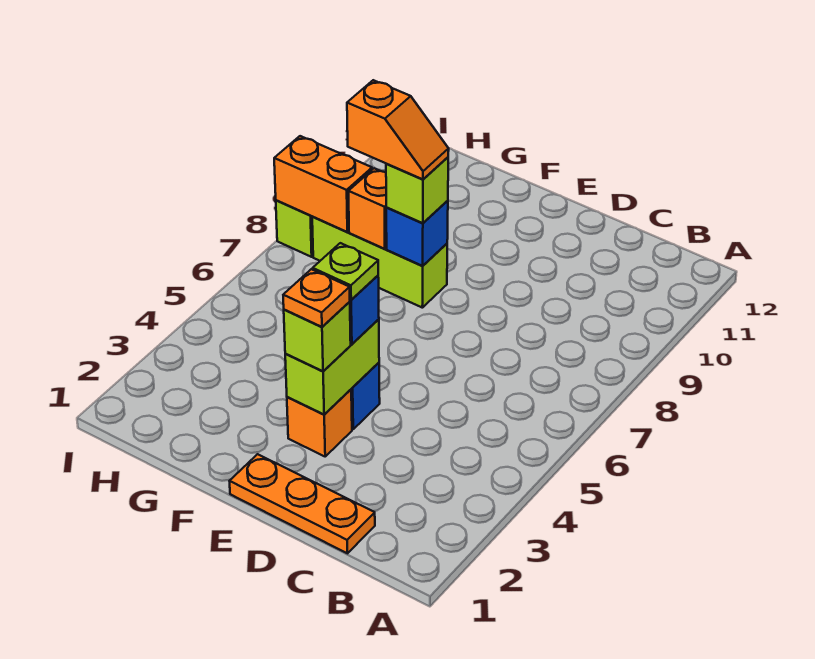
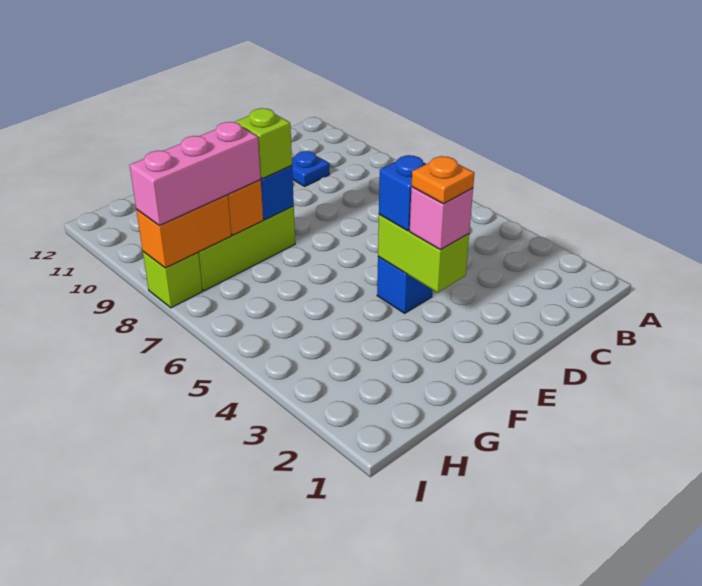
orange plate C1:E1 level 1 -> none
none -> blue plate C10 level 1
orange brick E3 level 1 -> none
lime brick E3 level 3 -> pink brick E3 level 3
lime plate E4 level 4 -> none
orange slope F8:G8 level 4 top G -> none
none -> pink brick G8:I8 level 3

